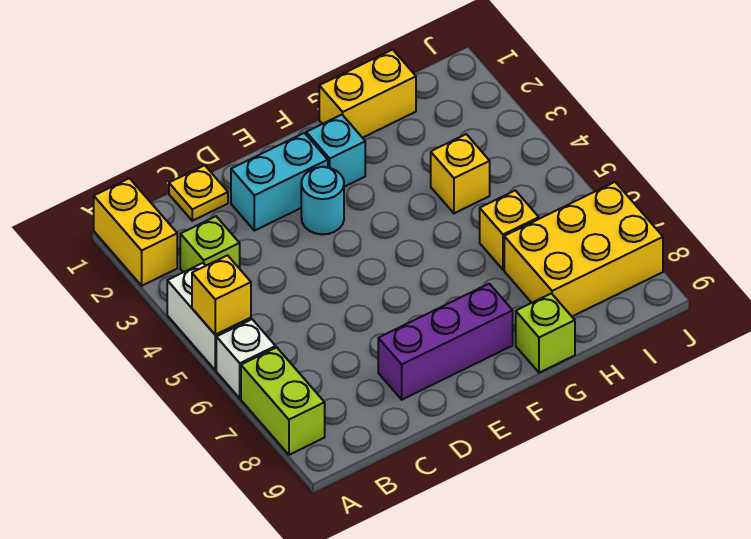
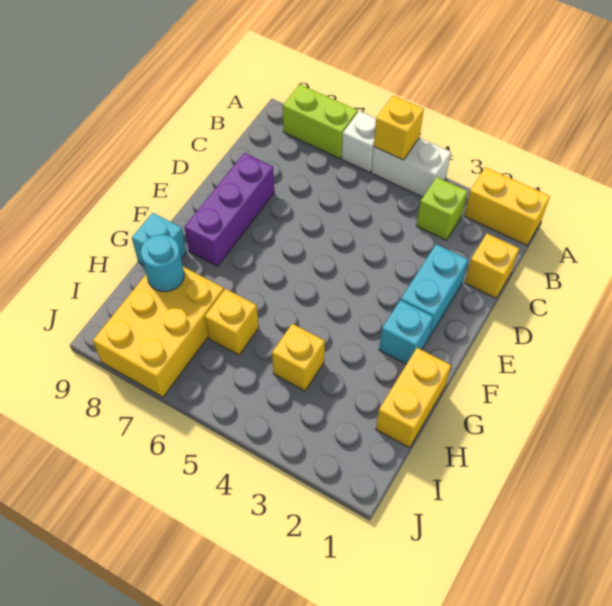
yellow plate C1 level 1 -> yellow brick C1 level 1
cyan round brick E3 level 1 -> cyan round brick H8 level 2
lime brick G9 level 1 -> cyan brick G9 level 1

